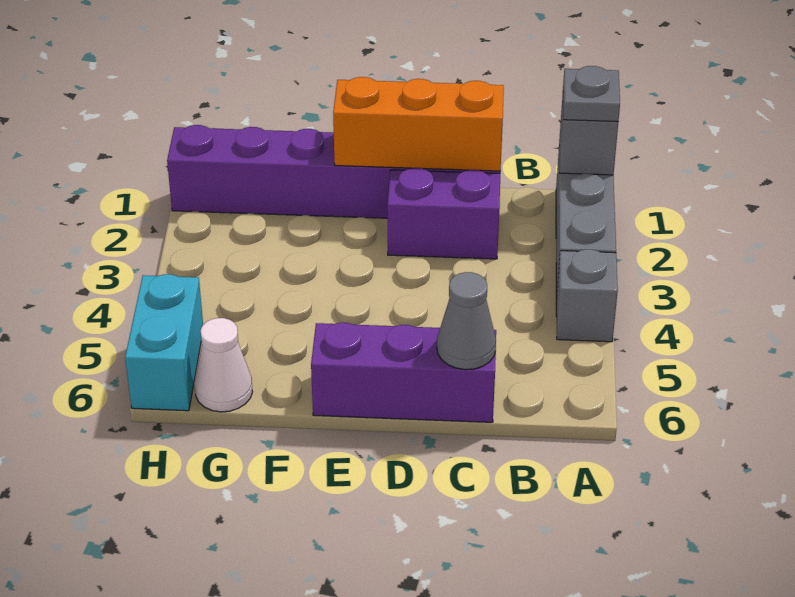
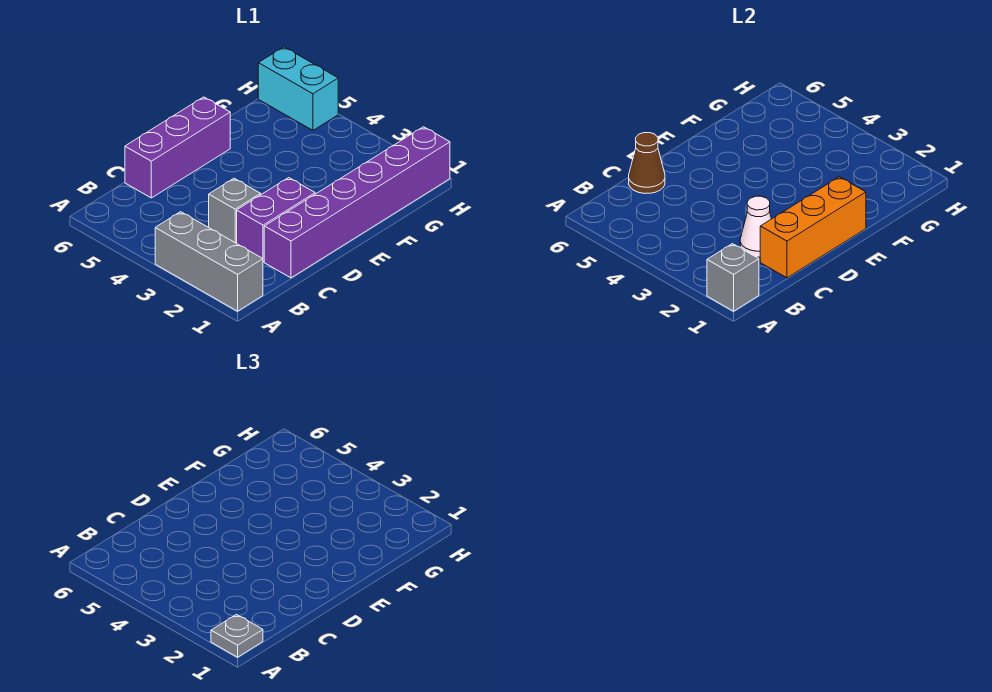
grey brick A4 level 1 -> grey brick C3 level 1
grey cone C6 level 2 -> brown cone C6 level 2
white cone G6 level 1 -> white cone C2 level 2

